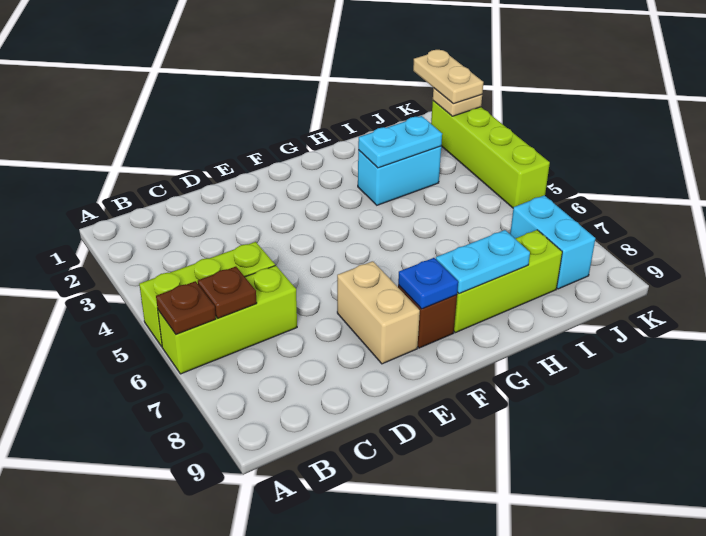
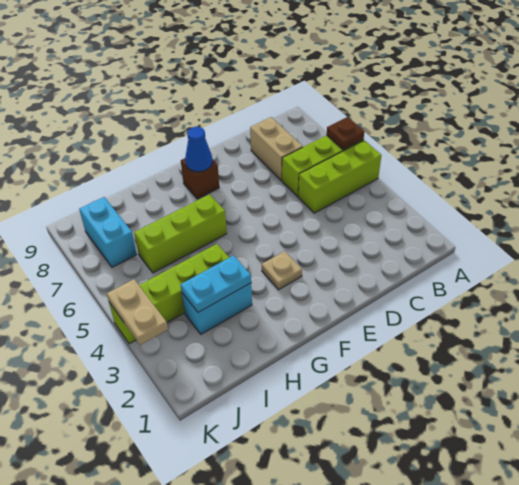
brown plate B6 level 2 -> none
tan brick E7:E8 level 1 -> tan brick C7:C8 level 1
blue plate F8 level 2 -> blue cone F8 level 2
lime brick G8:I8 level 1 -> lime brick G6:I6 level 1
cyan plate G8:H8 level 2 -> none
tan plate K1:K2 level 3 -> tan plate K3:K4 level 2
lime brick K2:K5 level 1 -> lime brick H4:K4 level 1
tan plate K2 level 2 -> tan plate F3 level 1

